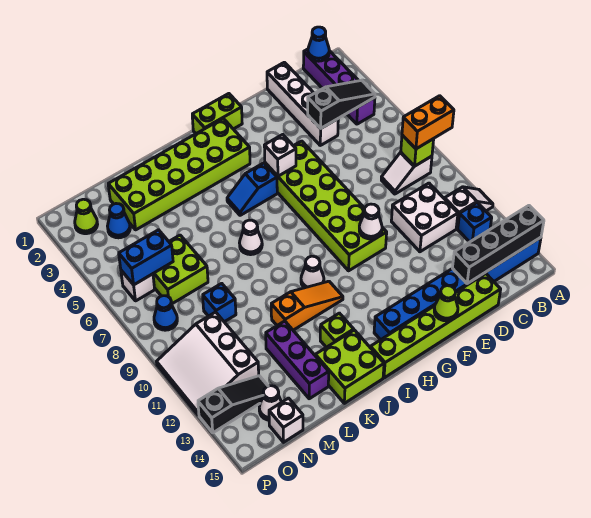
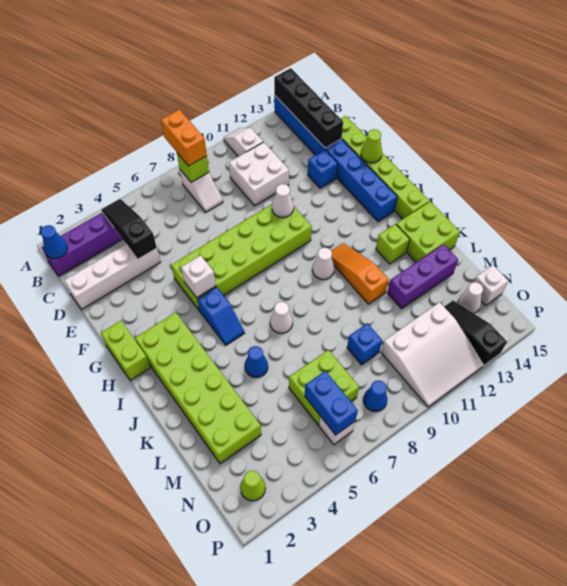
blue brick B12 level 1 -> blue brick E13 level 1
blue cone N3 level 1 -> blue cone K5 level 1

